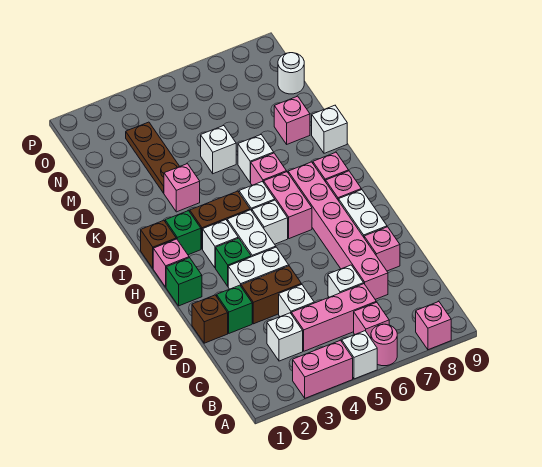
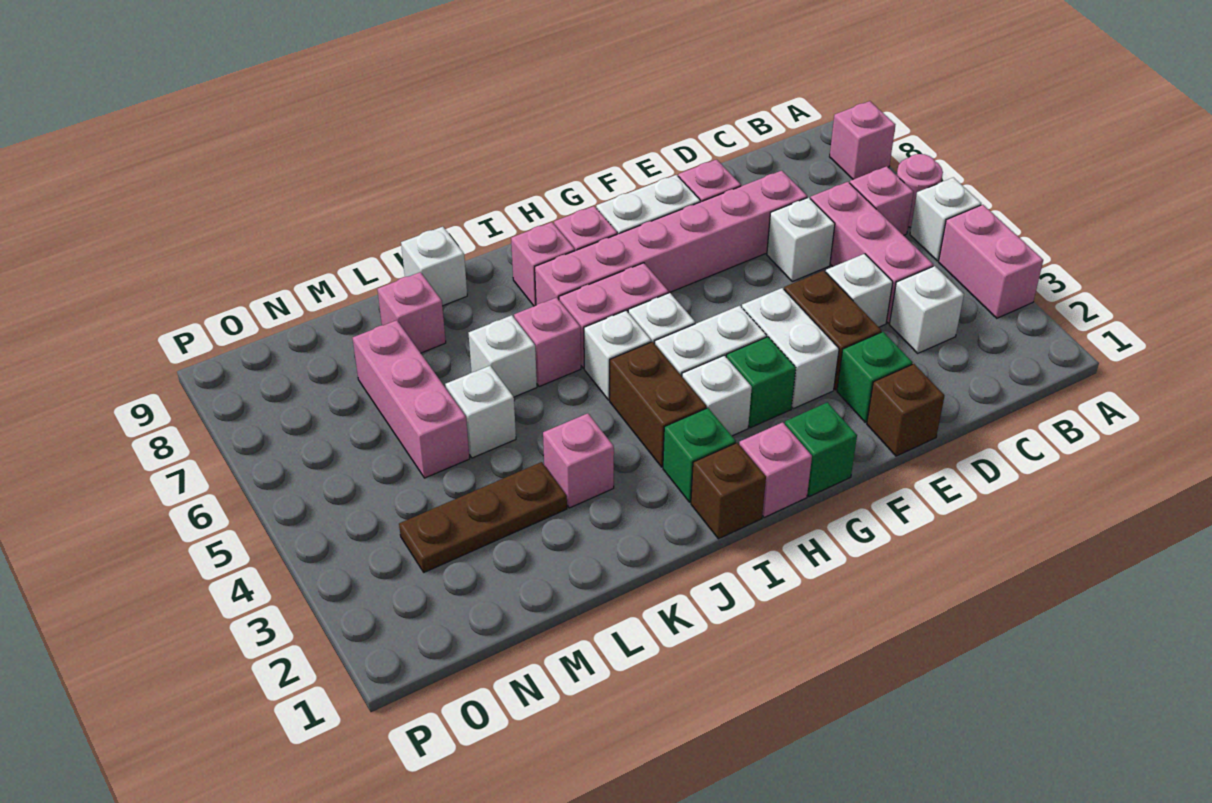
none -> pink brick M5:M7 level 1
white round brick N9 level 1 -> none

